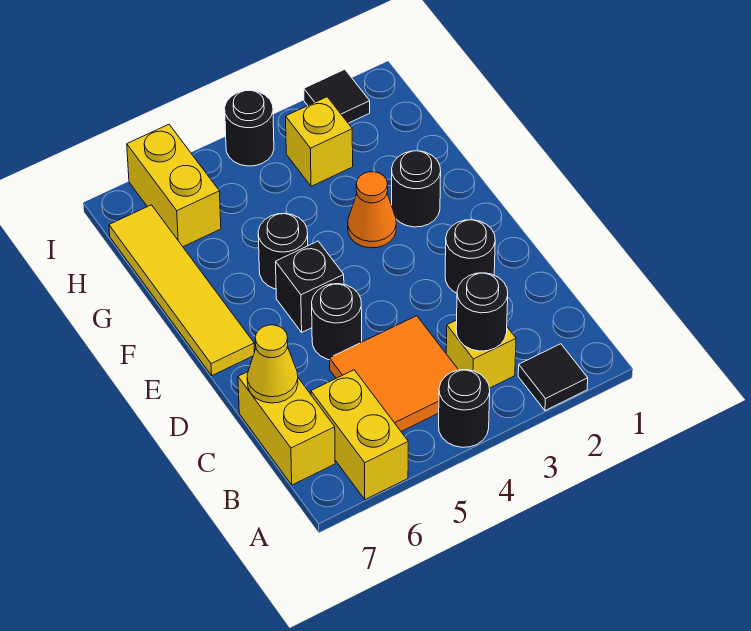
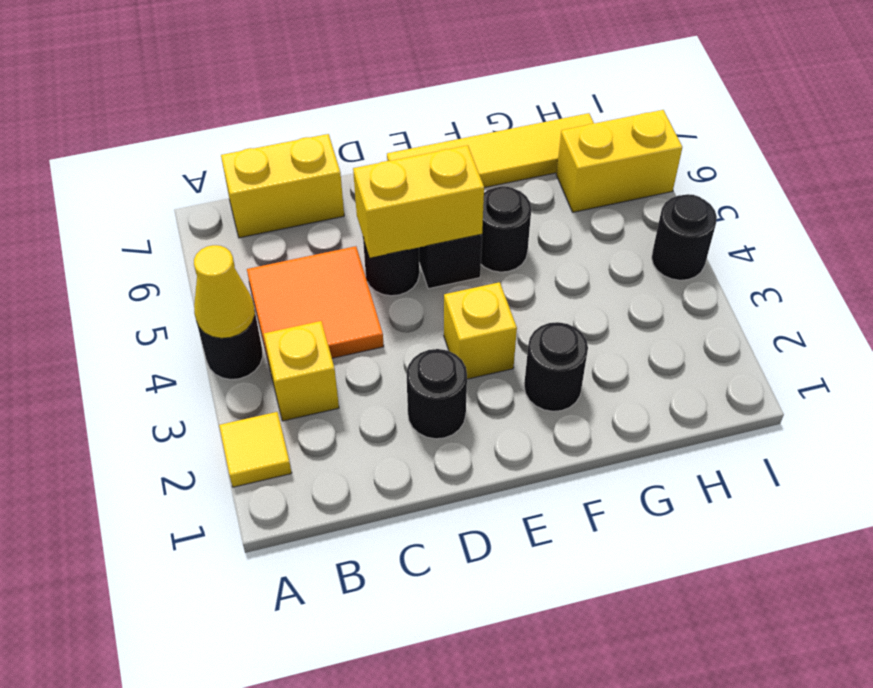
black tile A2 level 1 -> yellow tile A2 level 1
yellow brick A6:B6 level 1 -> yellow brick D5:E5 level 2
black round brick B3 level 2 -> none
yellow cone C7 level 2 -> yellow cone A4 level 2
orange cone F3 level 1 -> none
yellow brick H3 level 1 -> yellow brick E3 level 1
black tile I2 level 1 -> none

